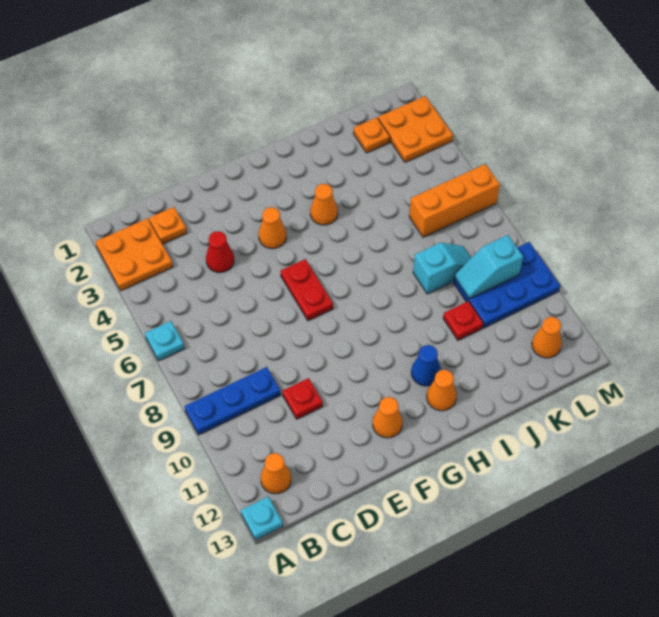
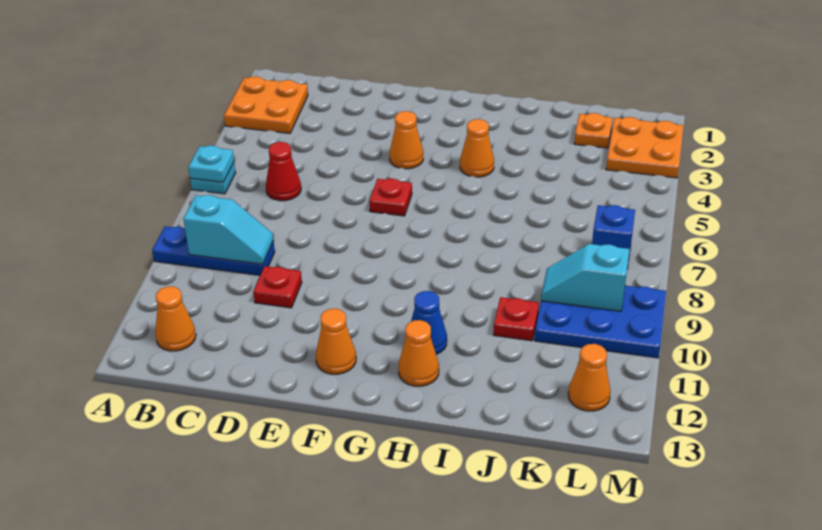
cyan plate A13 level 1 -> cyan plate A6 level 2
orange plate C2 level 1 -> none
red cone D4 level 1 -> red cone C6 level 1
red plate F6:F7 level 1 -> red plate F6 level 1
cyan slope J8:K8 level 1 top J -> cyan slope B9:C9 level 2 top B
orange brick K6:M6 level 1 -> none
none -> blue brick L7 level 1

